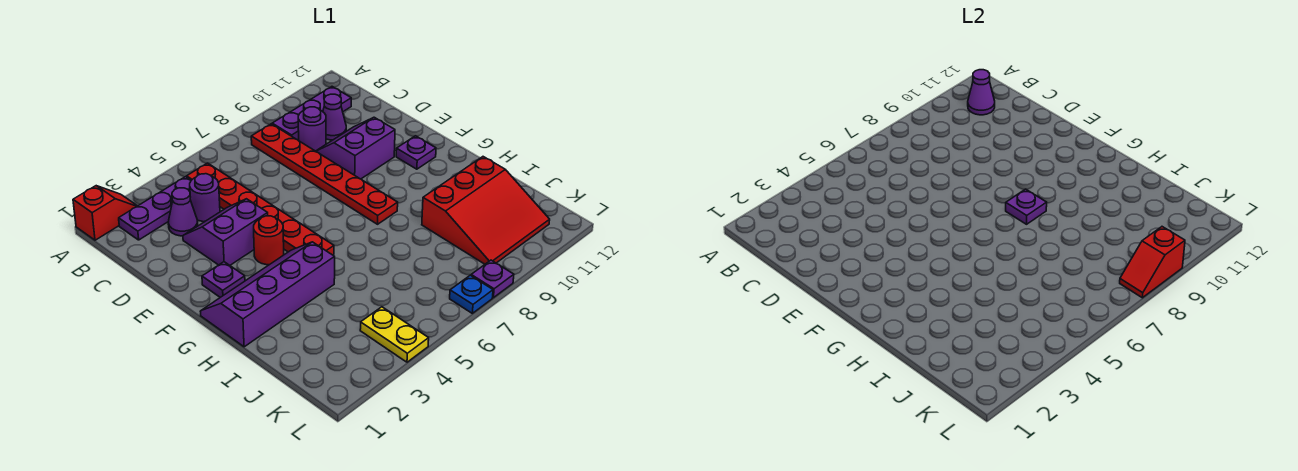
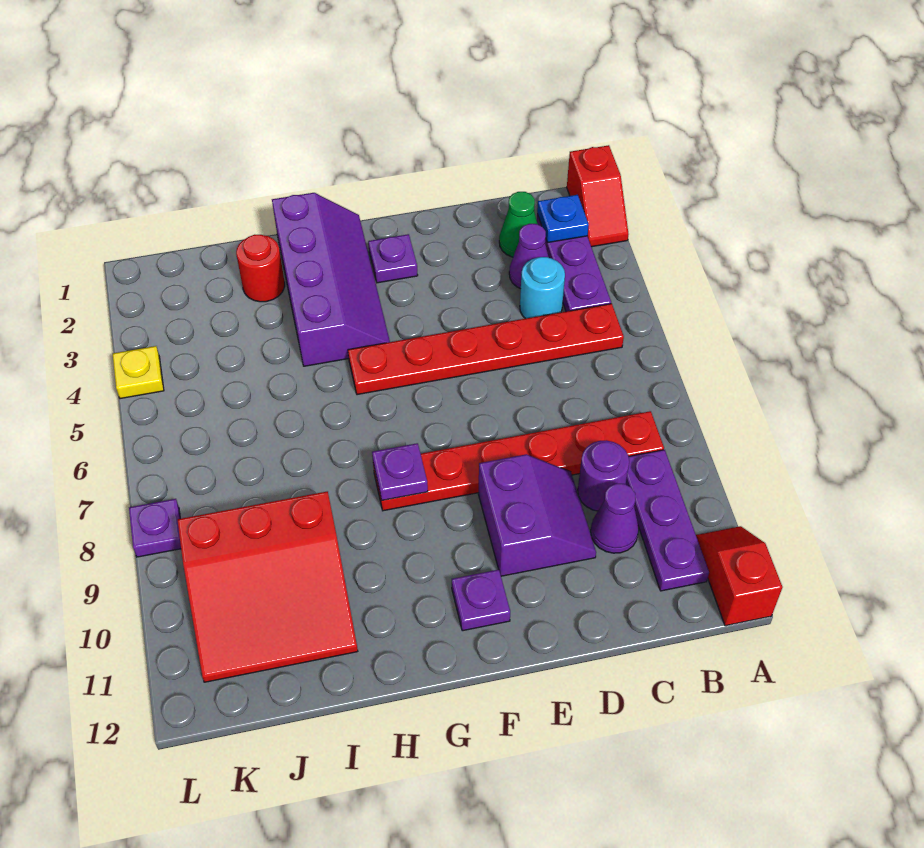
purple cone B11 level 2 -> none
none -> green cone C2 level 1
purple round brick C4 level 1 -> cyan round brick C4 level 1
purple slope D3:E4 level 1 top E -> none
red round brick F4 level 1 -> red round brick I2 level 1
red slope I9:K11 level 1 top I -> red slope I9:K11 level 1 top 9
yellow plate K4:L4 level 1 -> yellow plate L4 level 1
blue plate L7 level 1 -> blue plate B2 level 2
red slope L8:L9 level 2 top 9 -> red slope A11:A12 level 1 top 12

